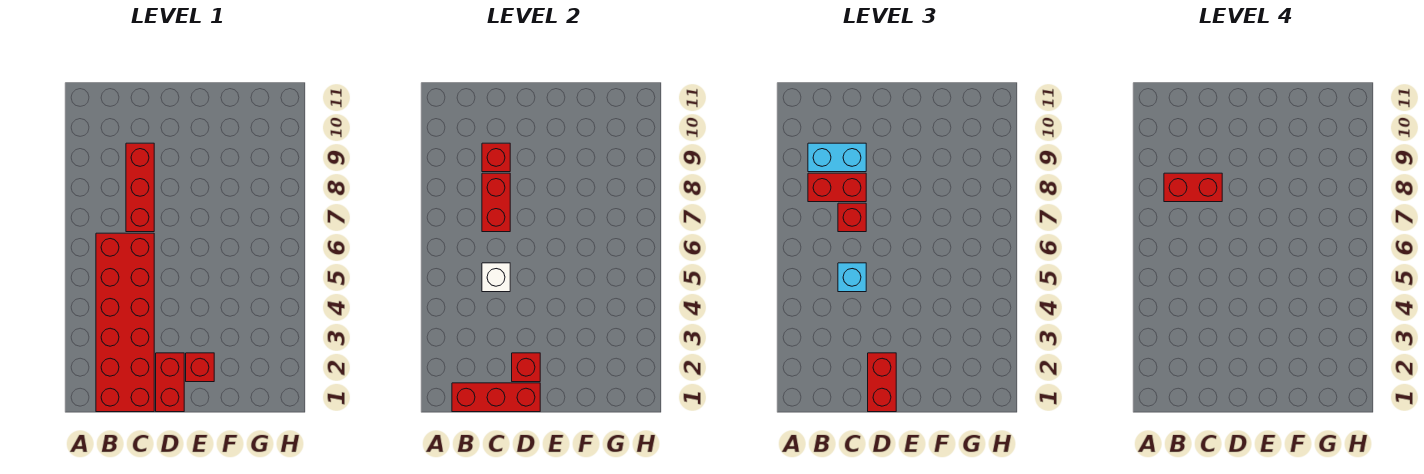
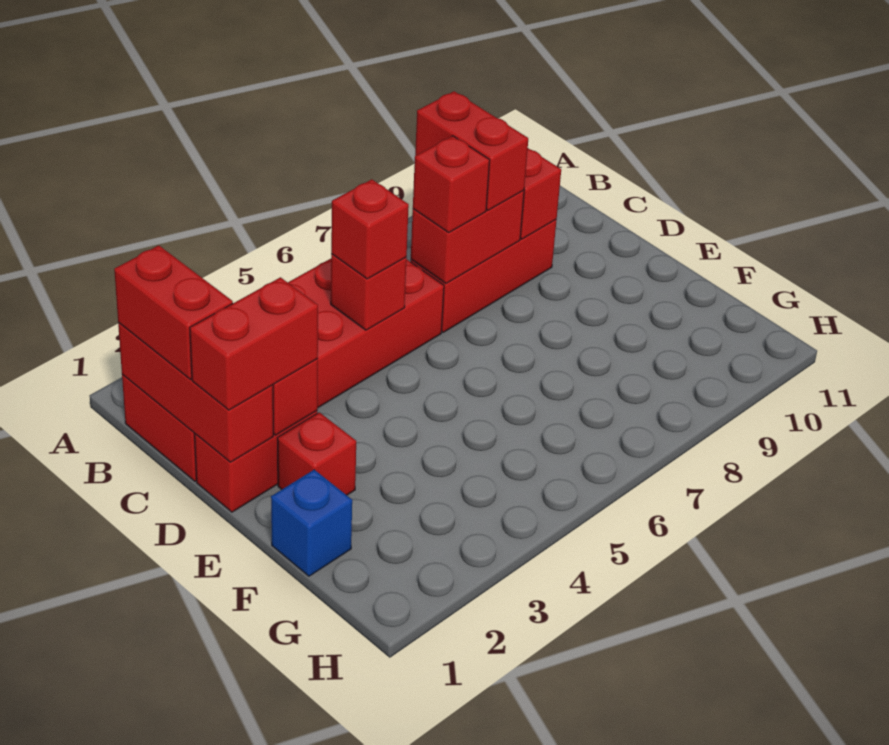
red brick B8:C8 level 4 -> red brick B1:C1 level 3
cyan brick B9:C9 level 3 -> none
white brick C5 level 2 -> red brick C5 level 2
cyan brick C5 level 3 -> red brick C5 level 3
none -> blue brick F1 level 1

